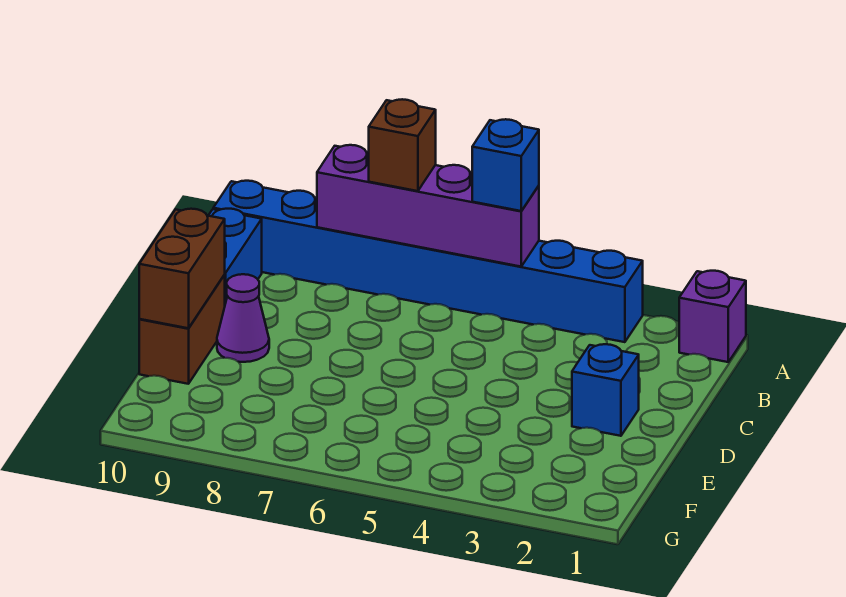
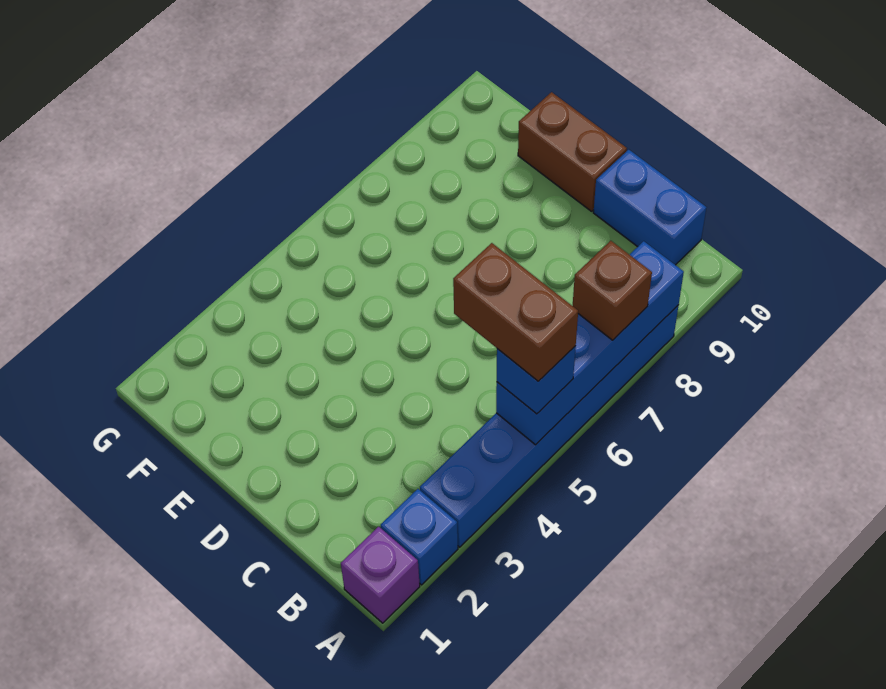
blue brick A3:A10 level 1 -> blue brick A3:A8 level 1
purple brick A5:A8 level 2 -> blue brick A5:A8 level 2
blue brick D2 level 1 -> blue brick A2 level 1
purple cone D9 level 1 -> none
brown brick D10:E10 level 2 -> brown brick A5:B5 level 4

